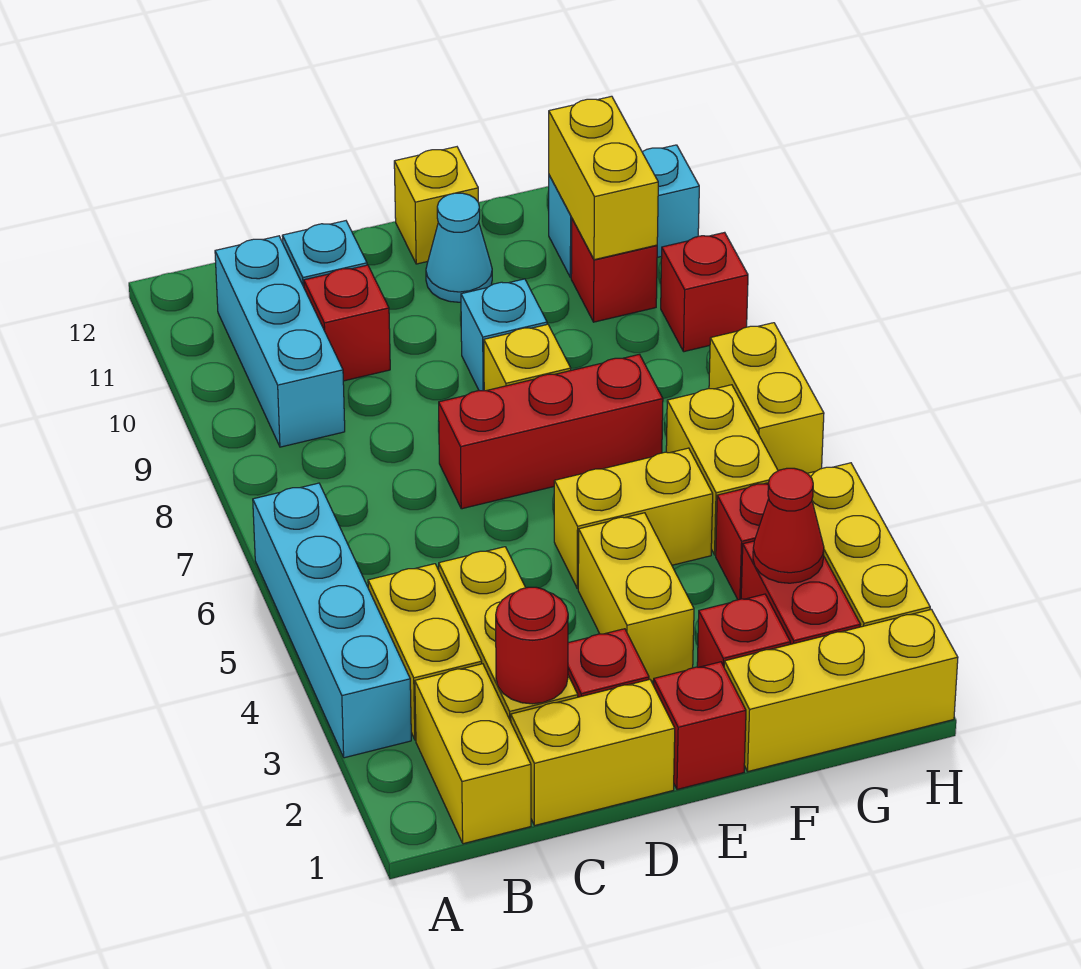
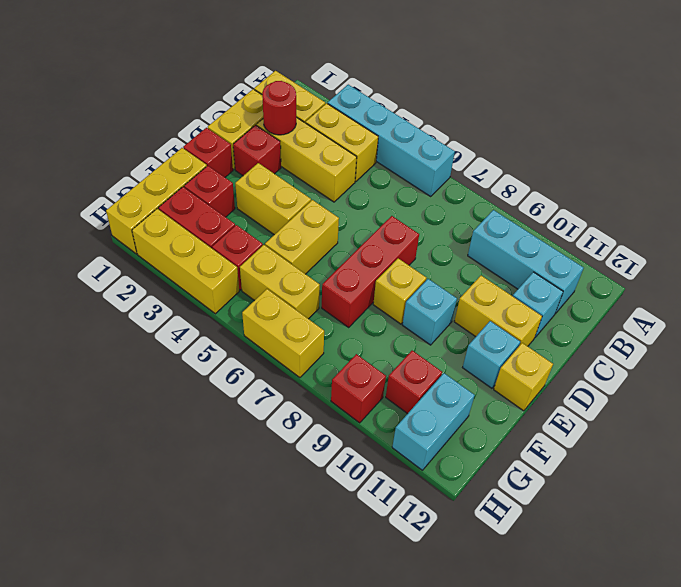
red brick C10 level 1 -> none
cyan cone E11 level 1 -> cyan brick E11 level 1
red cone G3 level 2 -> none
yellow brick G10:G11 level 2 -> yellow brick D10:D11 level 1

